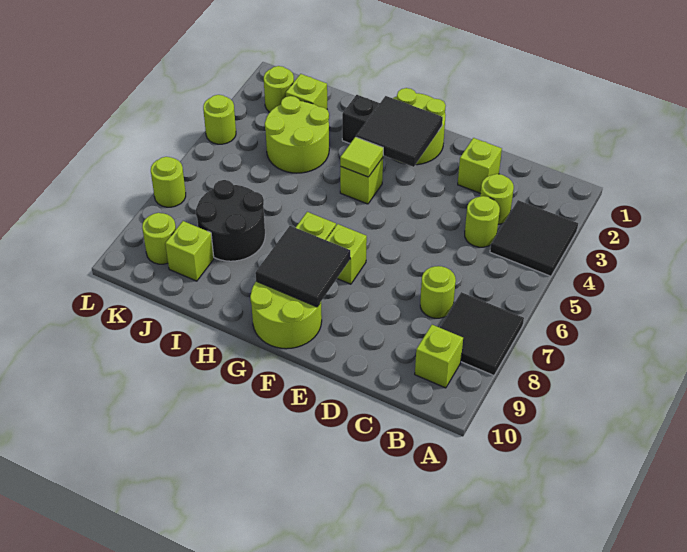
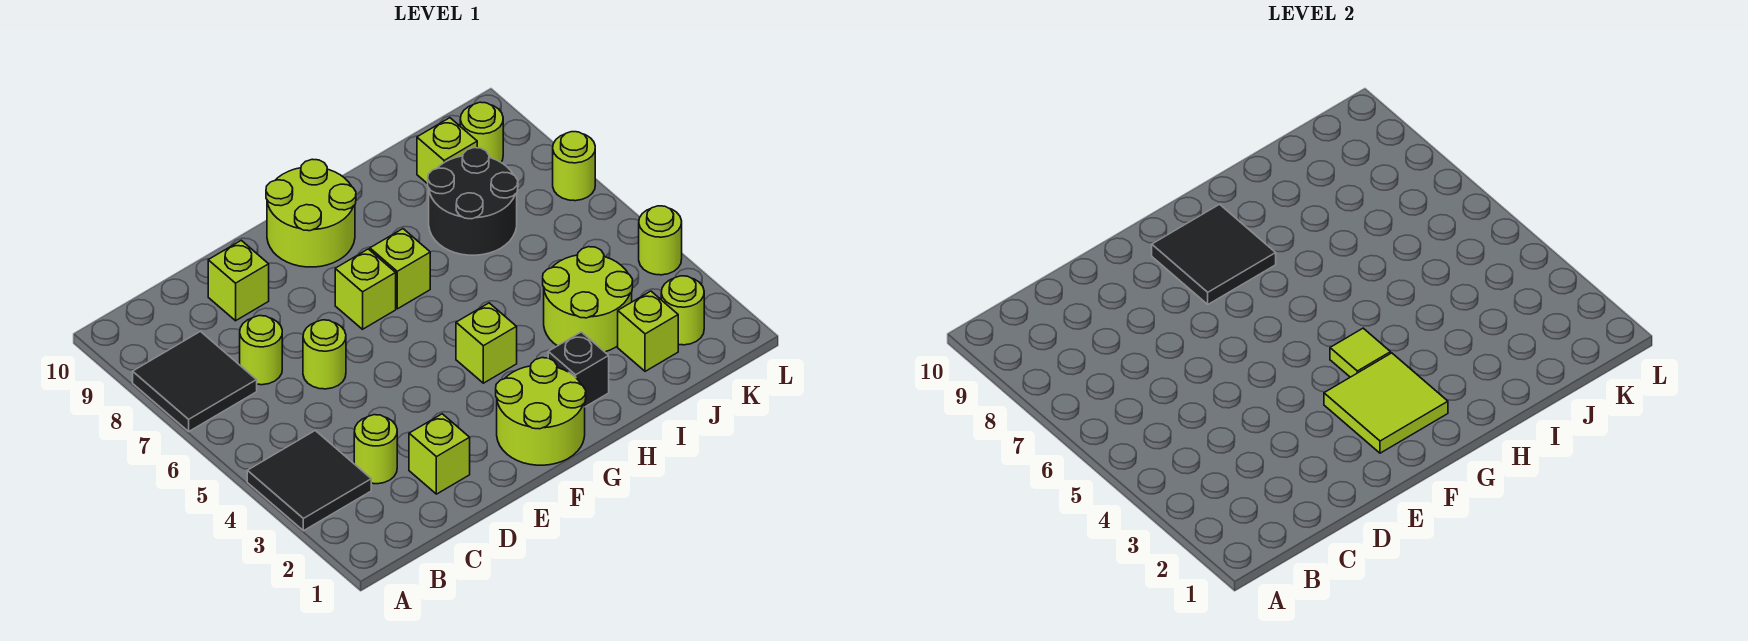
lime brick B9 level 1 -> lime brick D9 level 1
lime round brick C4 level 1 -> lime round brick D6 level 1
black tile F2:G3 level 2 -> lime tile F2:G3 level 2

